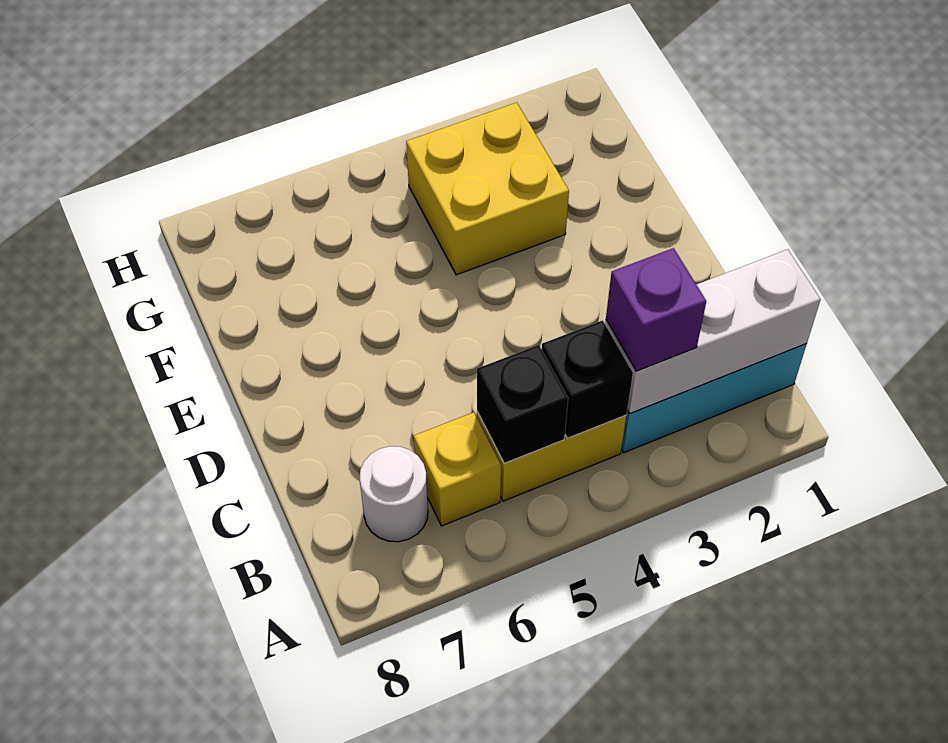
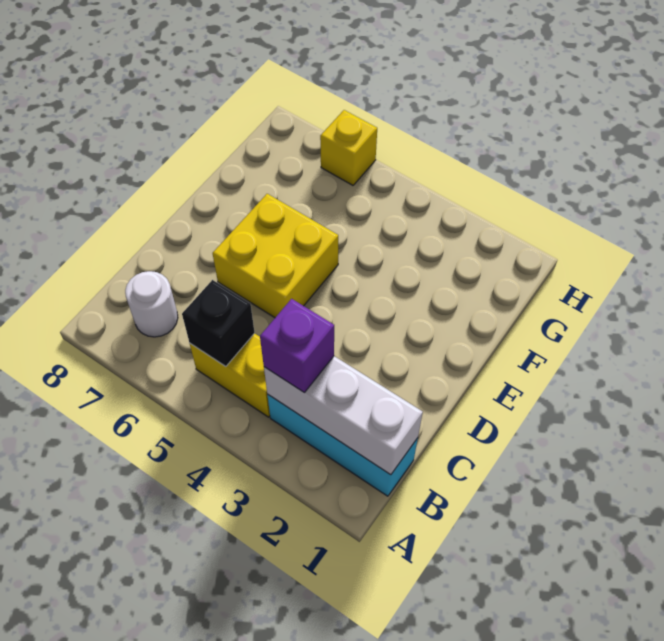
black brick B4 level 2 -> none
yellow brick B6 level 1 -> yellow brick H6 level 1
yellow brick F3:G4 level 1 -> yellow brick D5:E6 level 1

